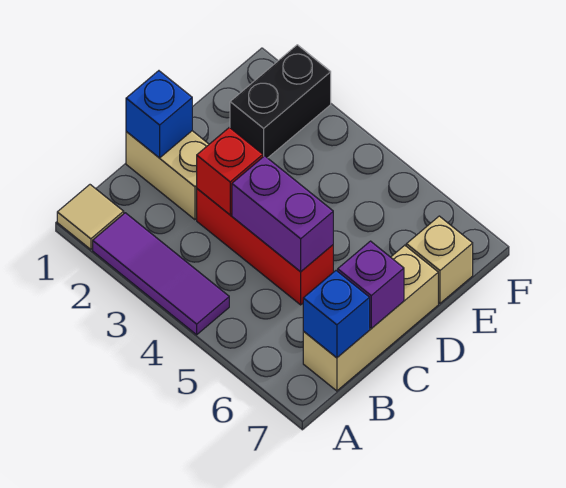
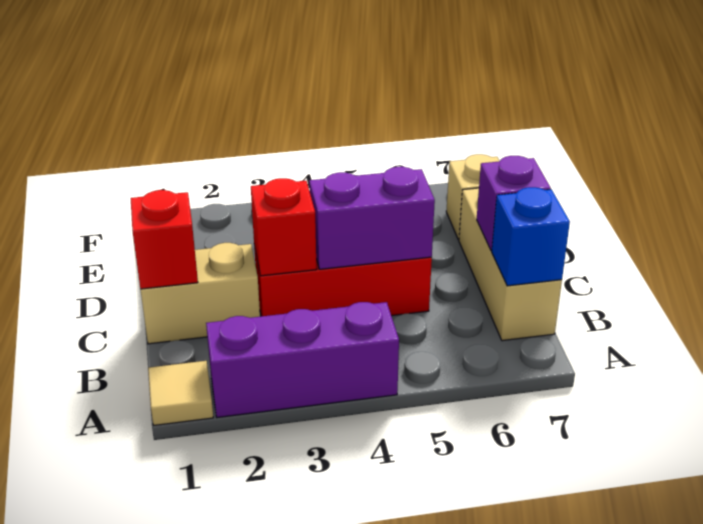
purple tile A2:A4 level 1 -> purple brick A2:A4 level 1
blue brick C1 level 2 -> red brick C1 level 2
black brick E2:F2 level 1 -> none

